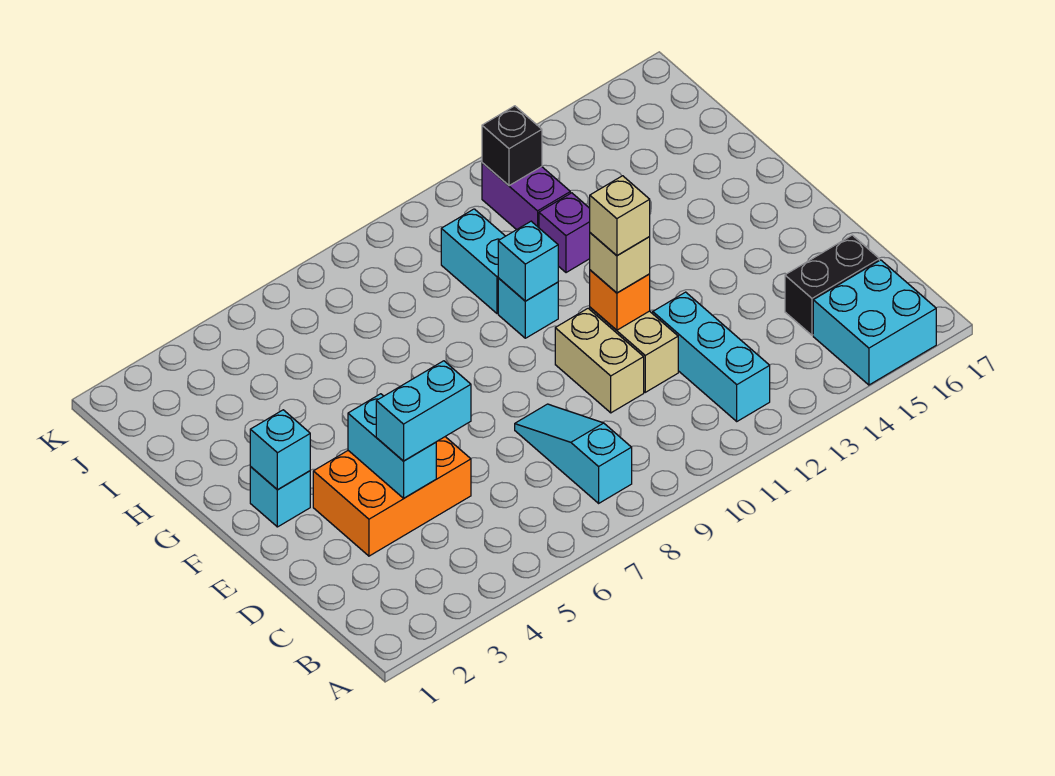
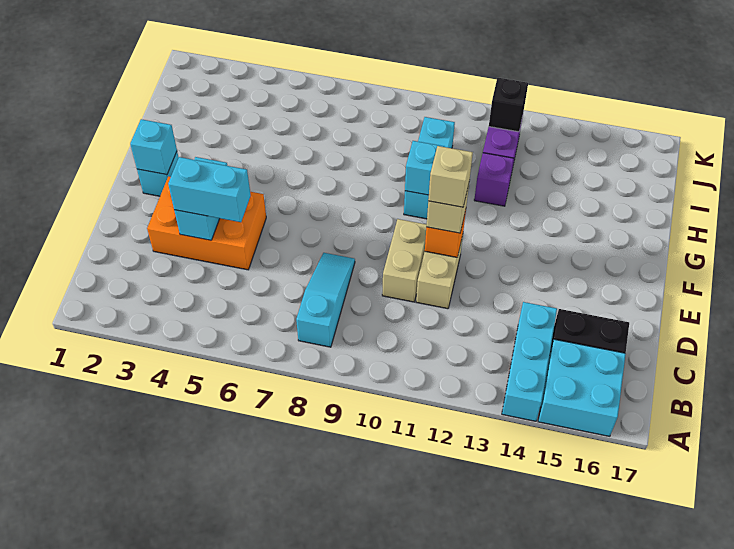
cyan brick B12:D12 level 1 -> cyan brick A14:C14 level 1

